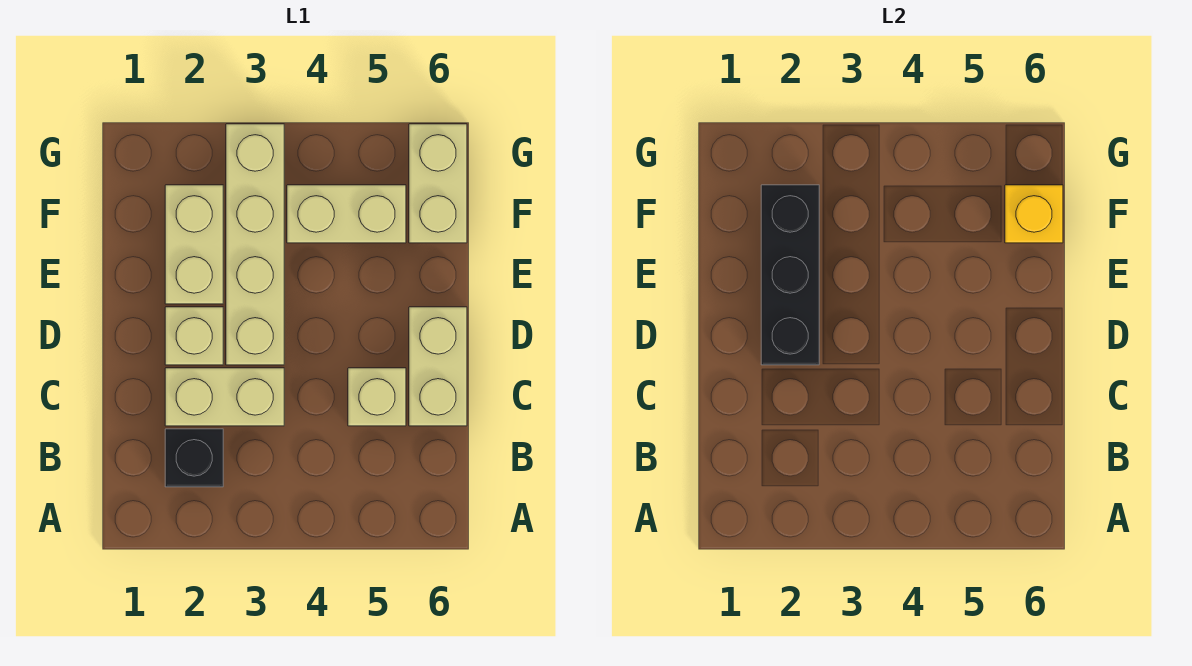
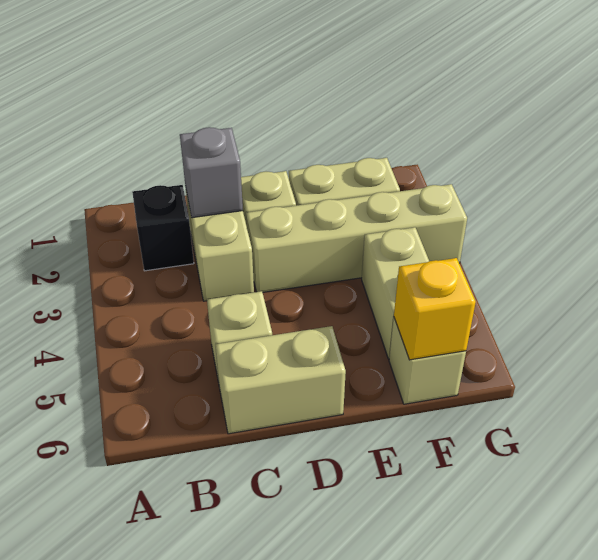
none -> grey brick C2 level 2
black brick D2:F2 level 2 -> none
tan brick F6:G6 level 1 -> tan brick F6 level 1

